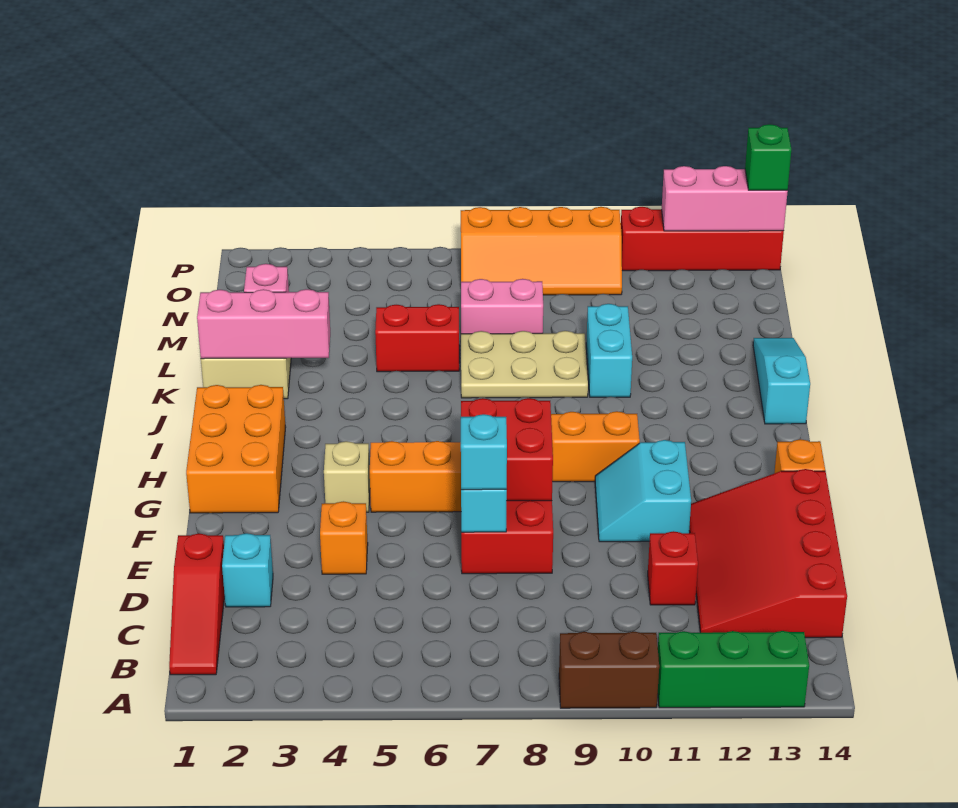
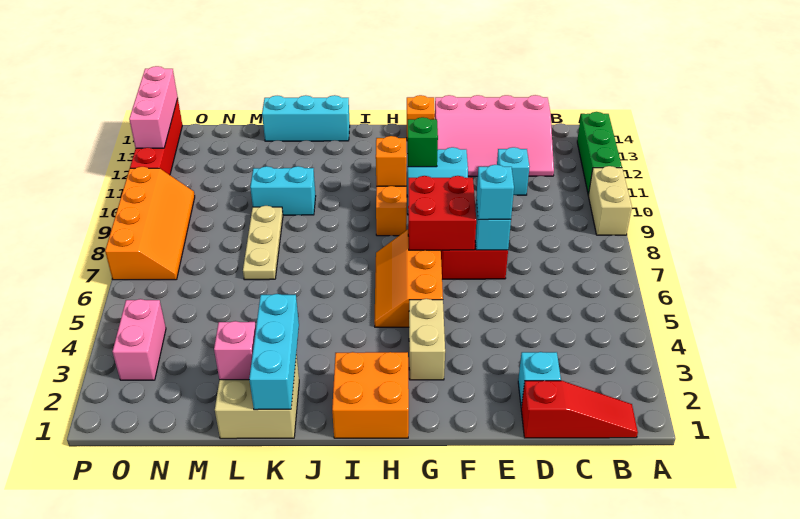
brown brick A9:A10 level 1 -> tan brick A9:A10 level 1
red slope C12:F14 level 1 top 14 -> pink slope C12:F14 level 1 top 14
red brick D11 level 1 -> cyan brick D11 level 1
orange brick E4 level 1 -> orange brick H10 level 2
orange brick G1:I2 level 1 -> orange brick H1:I2 level 1
tan brick G4 level 1 -> tan brick G3:G4 level 1
cyan slope J14:L14 level 1 top J -> cyan brick J14:L14 level 1
pink brick K1:K3 level 2 -> cyan brick K1:K3 level 2
tan plate K7:L9 level 1 -> tan plate L7:L9 level 1
red brick L5:L6 level 1 -> none
pink brick M7:M8 level 1 -> pink brick O3:O4 level 1
green brick P14 level 3 -> green brick G11 level 2

